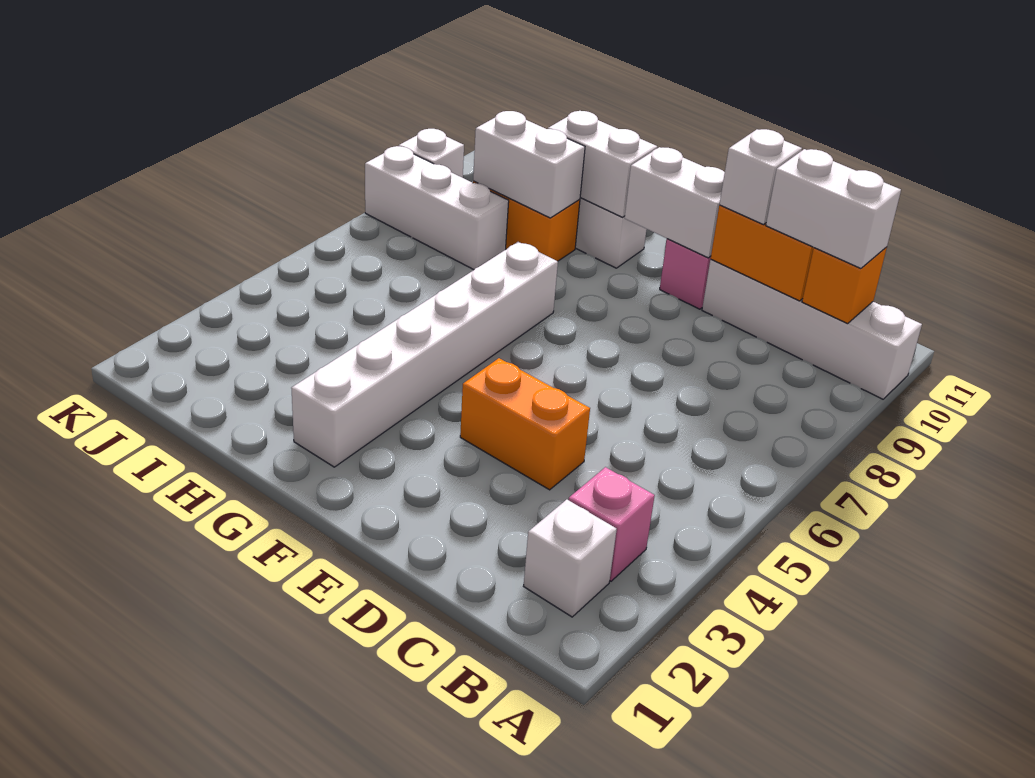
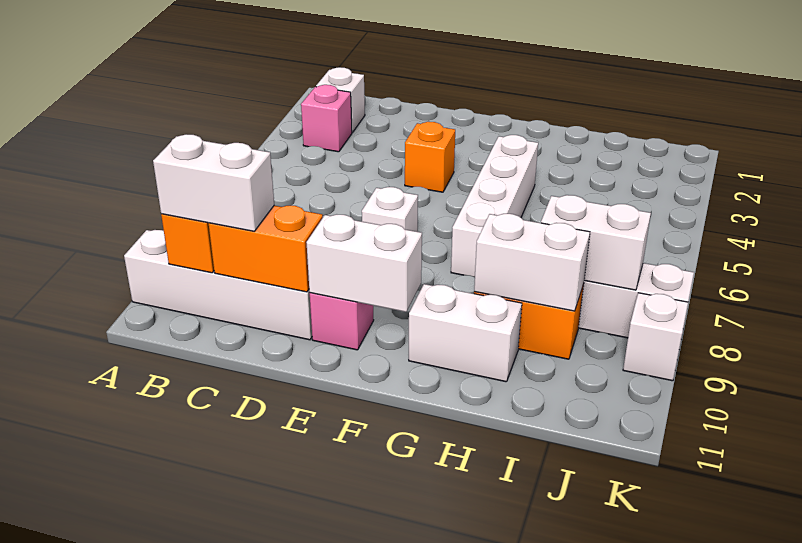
orange brick D4:E4 level 1 -> orange brick E4 level 1
white brick D10 level 3 -> white brick E7 level 1
white brick G2:G7 level 1 -> white brick G4:G7 level 1
white brick G10:H10 level 2 -> white brick I8:J8 level 2

